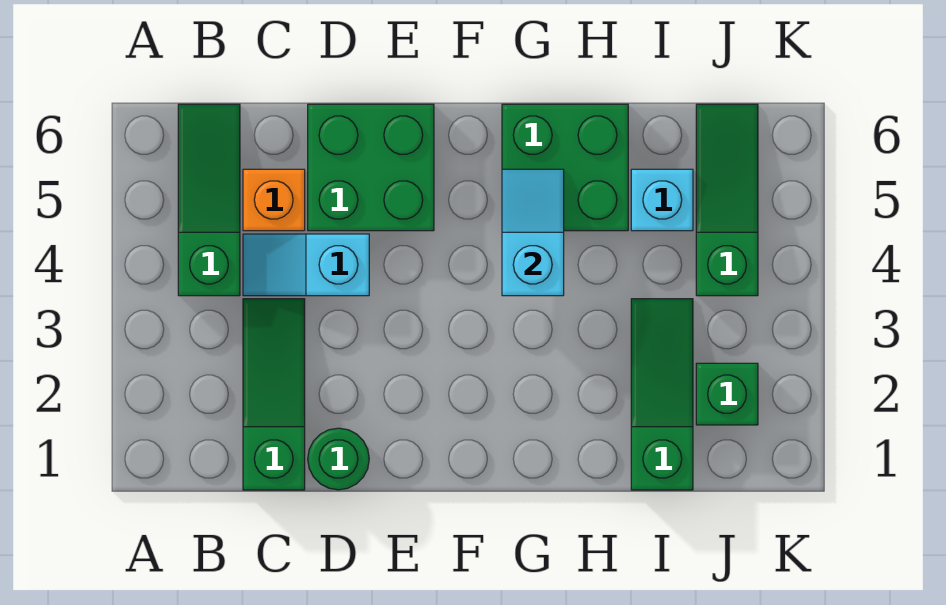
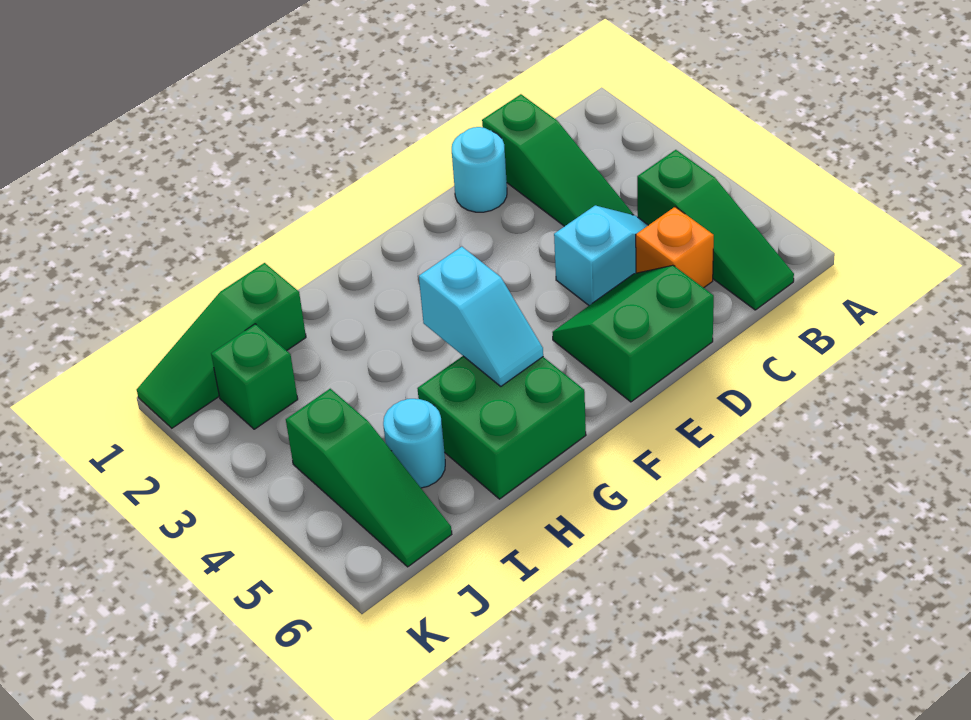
green round brick D1 level 1 -> cyan round brick D1 level 1
green brick D5:E6 level 1 -> green slope D5:E6 level 1 top 6
green slope I1:I3 level 1 top 1 -> green slope I1:K1 level 1 top I
cyan brick I5 level 1 -> cyan round brick I5 level 1

